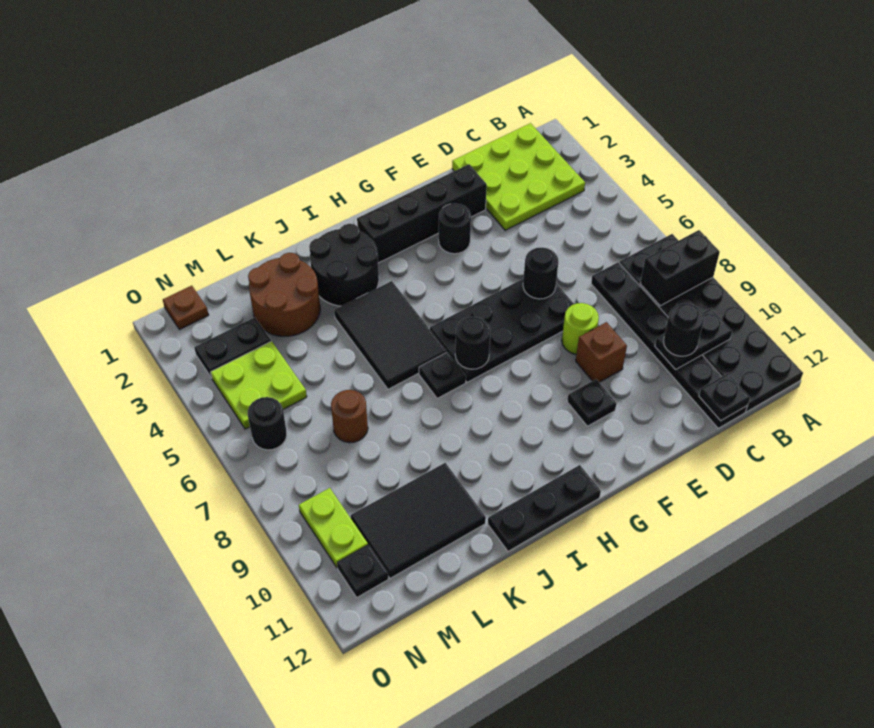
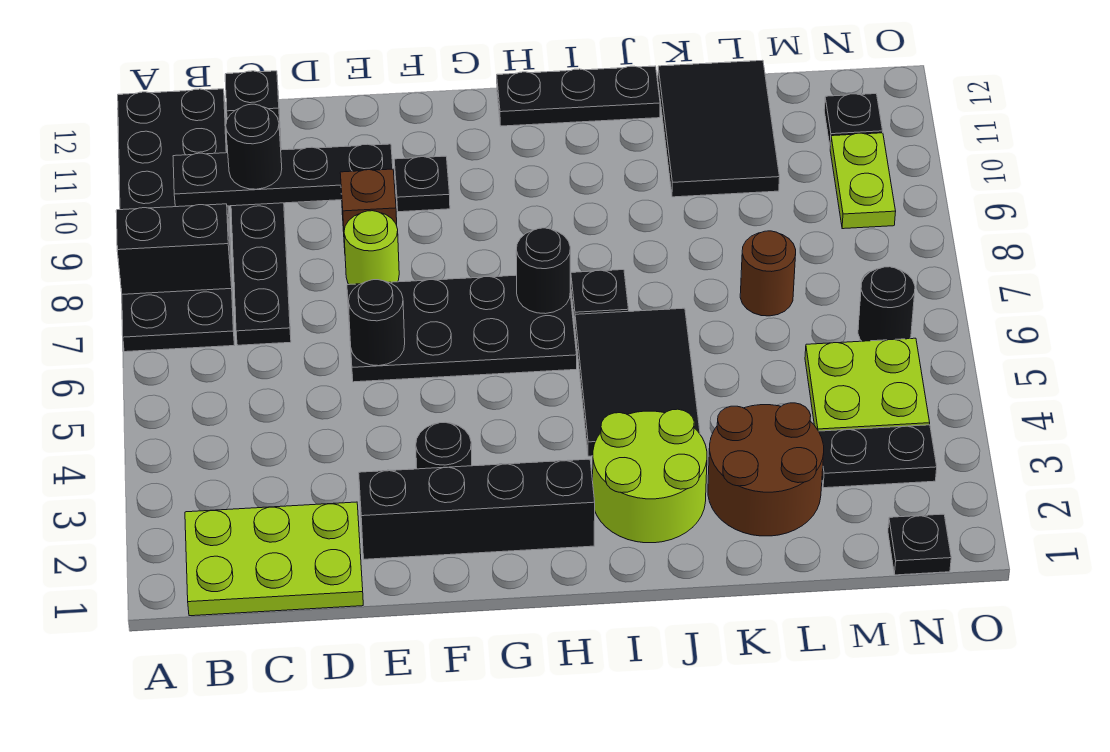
lime plate B1:D3 level 1 -> lime plate B1:D2 level 1
black plate B10:C10 level 2 -> black plate B10:E10 level 2
black round brick I2:J3 level 1 -> lime round brick I2:J3 level 1
black tile K10:M11 level 1 -> black tile K10:L12 level 1
brown plate N1 level 1 -> black plate N1 level 1

